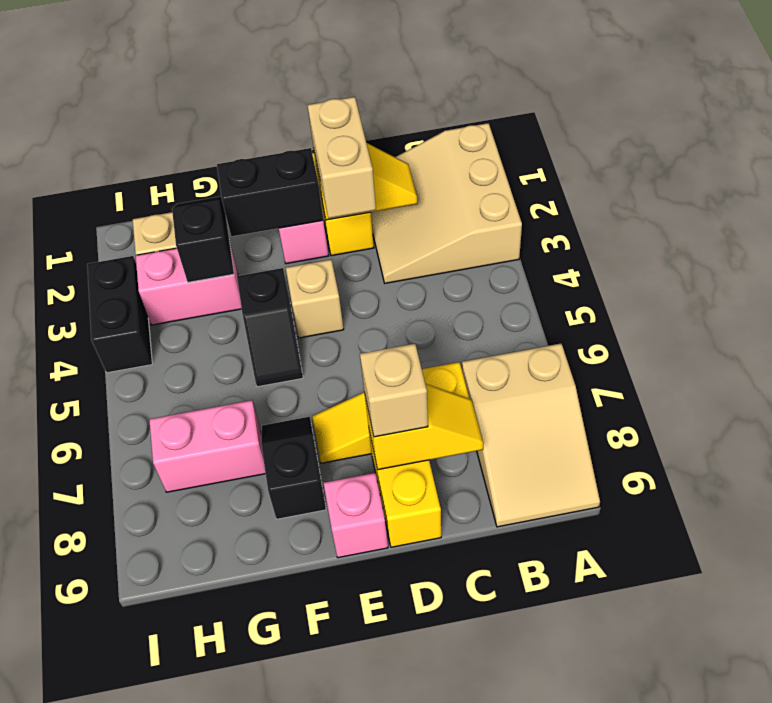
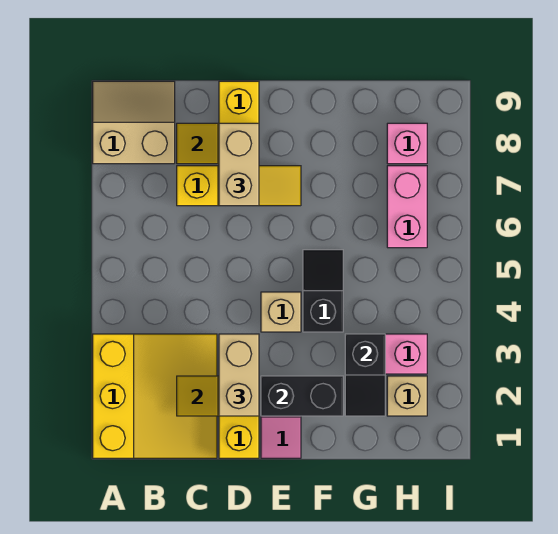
tan slope A1:C3 level 1 top A -> yellow slope A1:C3 level 1 top A
tan slope A7:B9 level 1 top 7 -> tan slope A8:B9 level 1 top 8
tan brick D8 level 3 -> tan brick D7:D8 level 3
pink brick E9 level 1 -> pink brick H8 level 1
black slope F7:F8 level 1 top 8 -> none
pink brick G7:H7 level 1 -> pink brick H6:H7 level 1
black brick I3:I4 level 1 -> none

